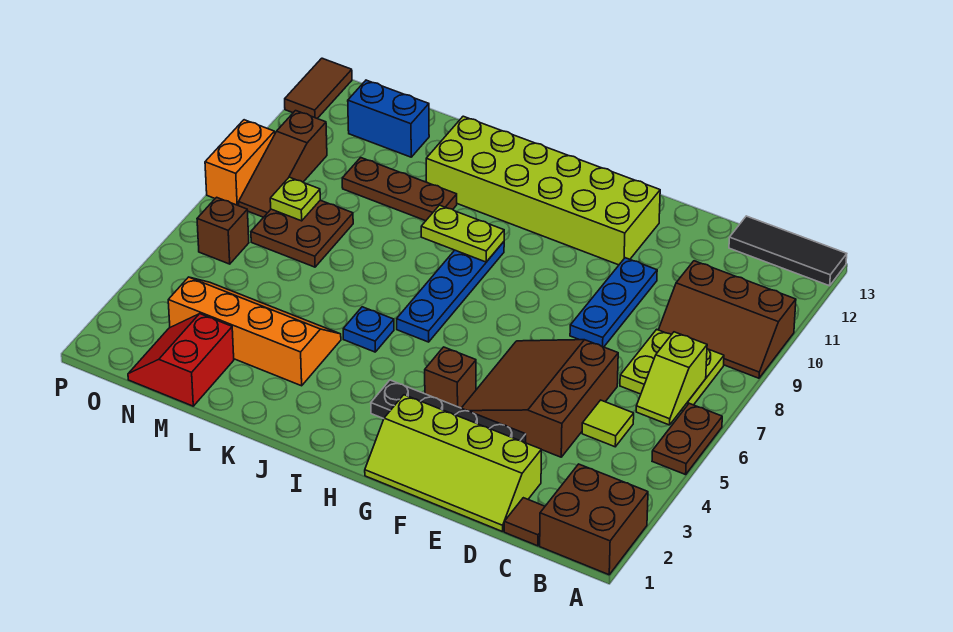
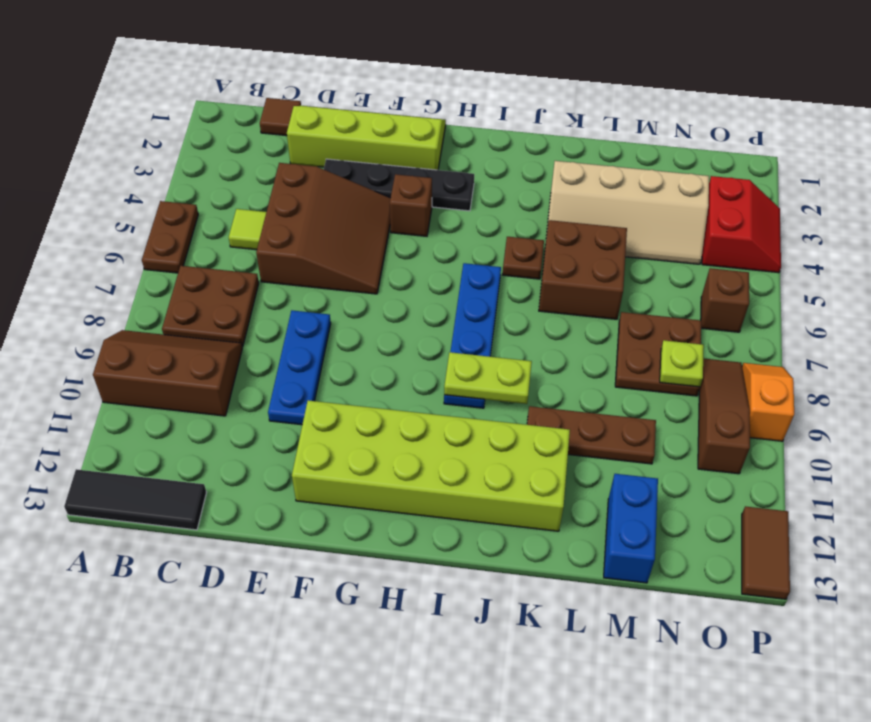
brown brick A1:B2 level 1 -> brown brick K5:L6 level 1
lime slope B6:B7 level 2 top 7 -> none
lime plate B7:C8 level 1 -> brown plate B7:C8 level 1
blue plate J5 level 1 -> brown plate J5 level 1
orange slope K3:N4 level 1 top 3 -> tan slope K3:N4 level 1 top 3
red slope M1:N2 level 1 top M -> red slope O3:P4 level 1 top O
blue brick M12:N12 level 1 -> blue brick M12:M13 level 1
orange brick P8:P9 level 1 -> orange slope P8:P9 level 1 top 9

